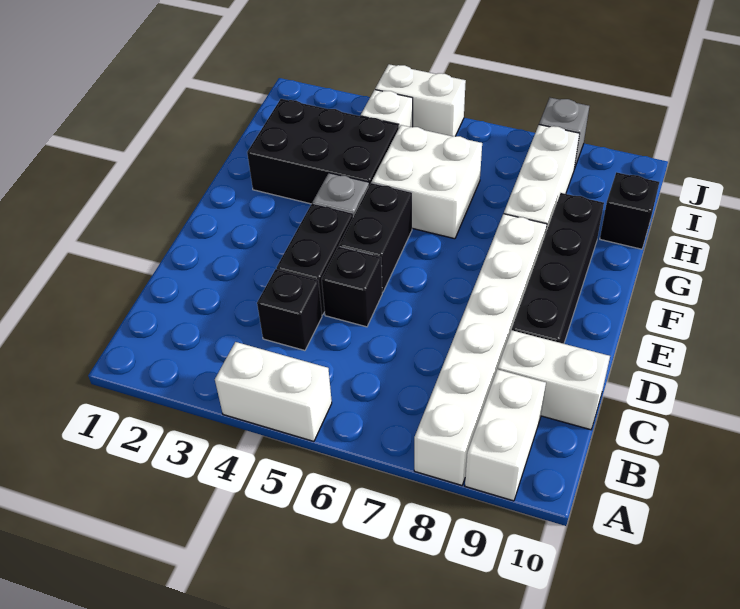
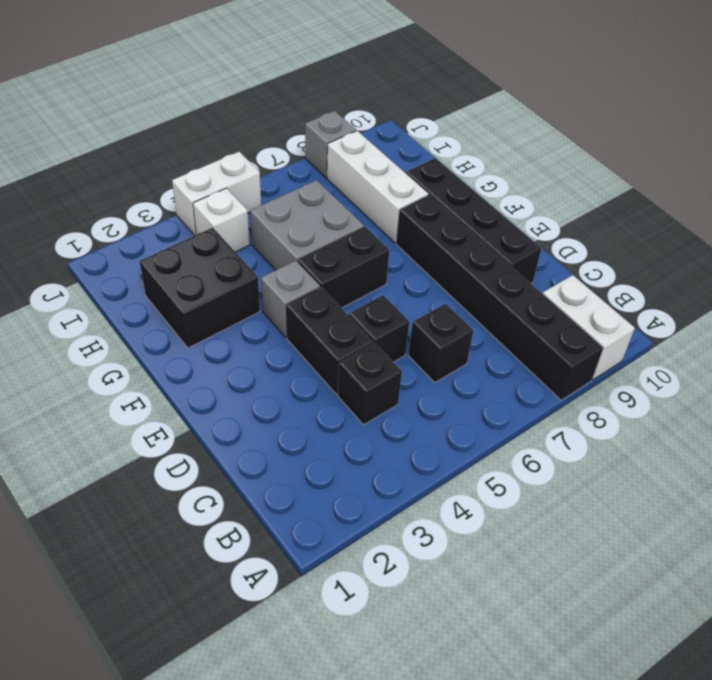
white brick A4:A5 level 1 -> none
white brick A8:F8 level 1 -> black brick A8:F8 level 1
white brick C9:C10 level 1 -> none
black brick E5:F5 level 1 -> black brick F5:F6 level 1
black brick G2:H4 level 1 -> black brick G2:H3 level 1
white brick G5:H6 level 1 -> grey brick G5:H6 level 1
black brick H10 level 1 -> black brick C6 level 1

